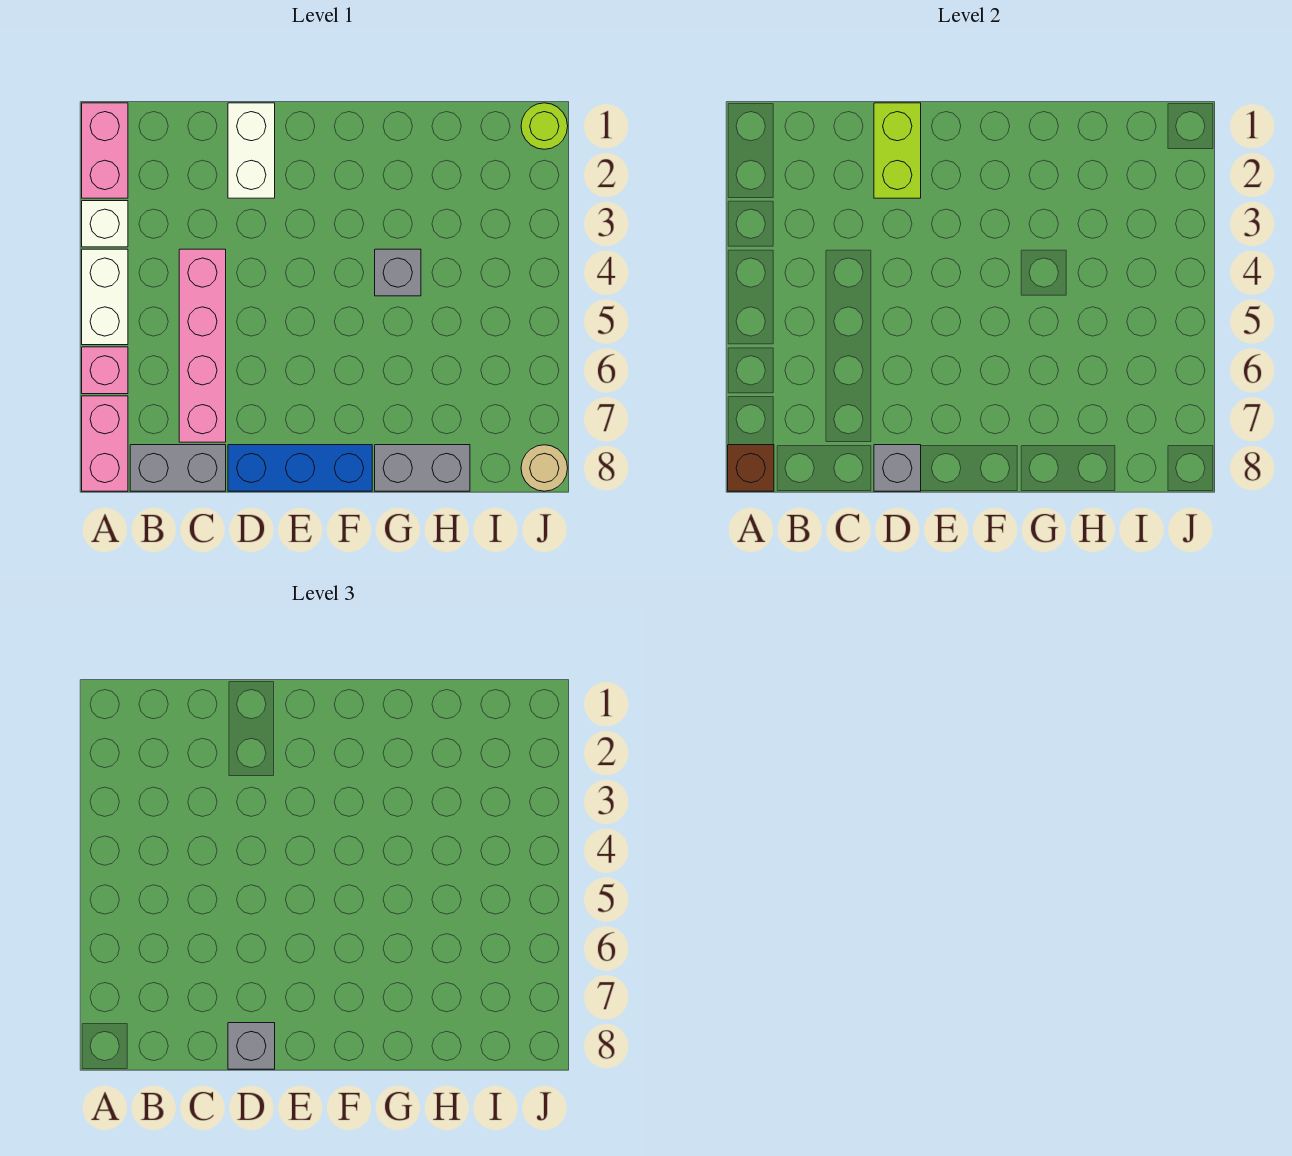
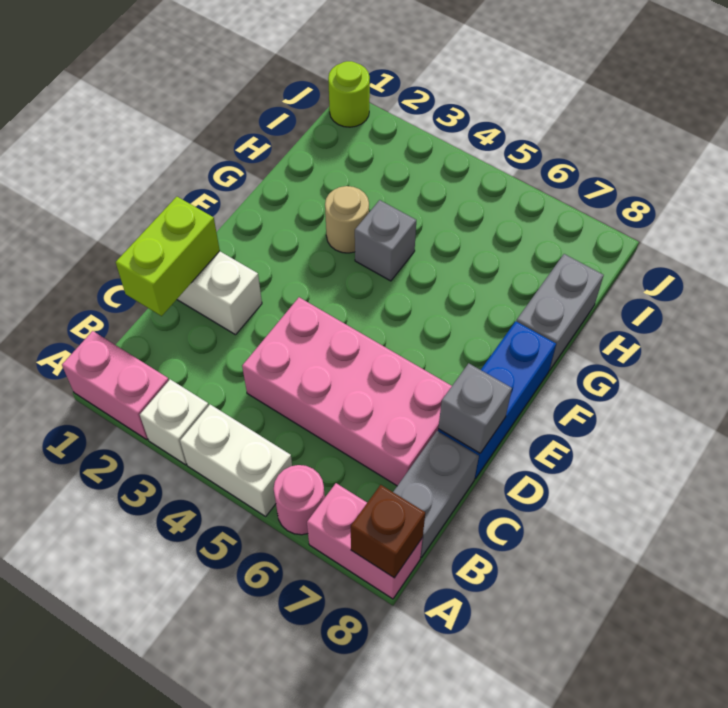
pink brick A6 level 1 -> pink round brick A6 level 1
pink brick C4:C7 level 1 -> pink brick C4:D7 level 1
lime brick D1:D2 level 2 -> lime brick C1:D1 level 2
grey brick D8 level 3 -> none
tan round brick J8 level 1 -> tan round brick G3 level 1

